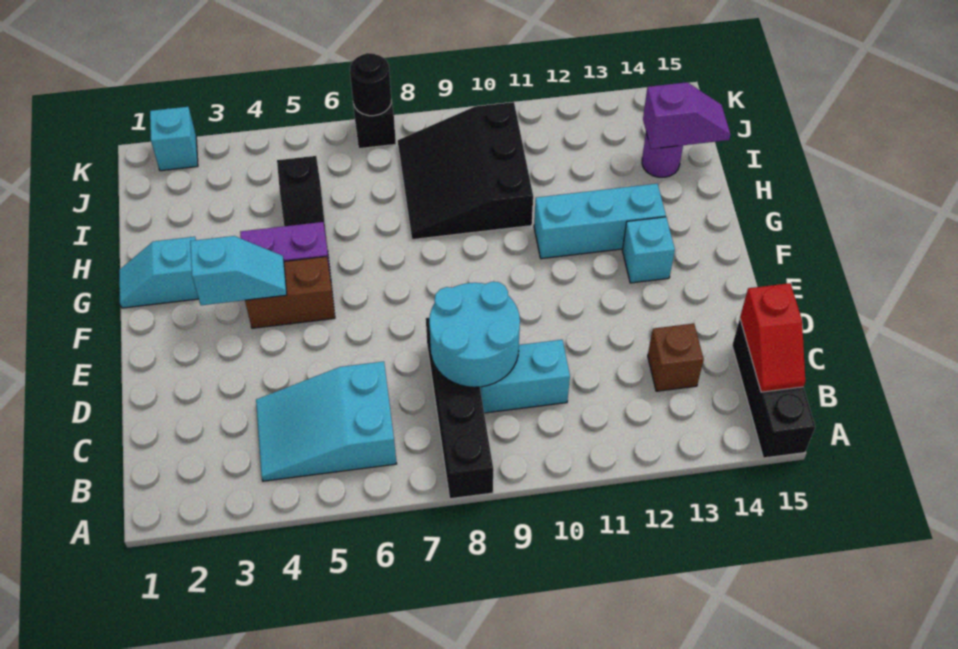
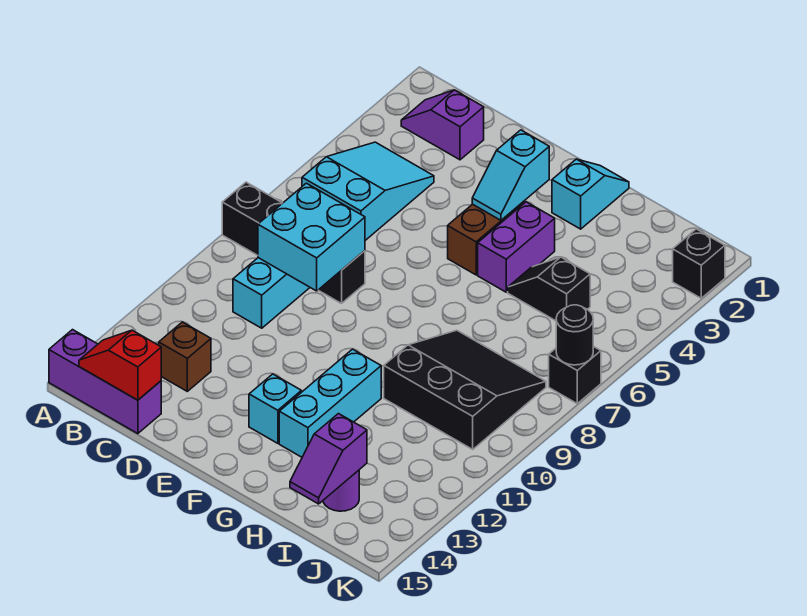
black brick A15:C15 level 1 -> purple brick A15:C15 level 1
none -> purple slope B2:C2 level 1 top C
cyan round brick C8:D9 level 2 -> cyan brick C8:D9 level 2
cyan brick K2 level 1 -> black brick K2 level 1

